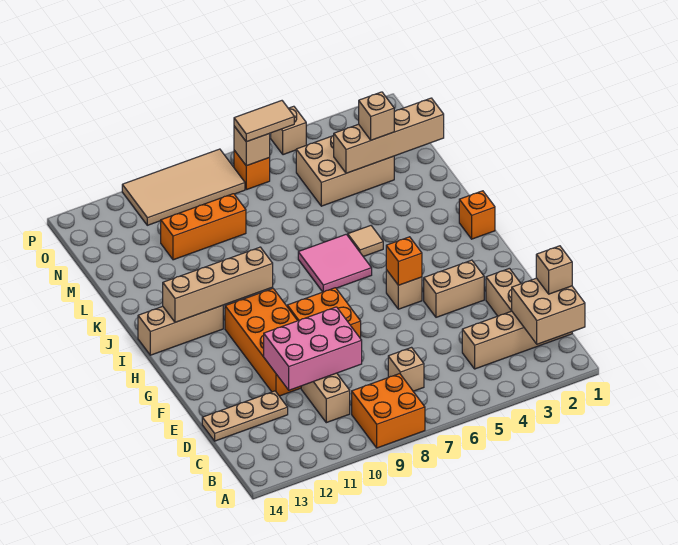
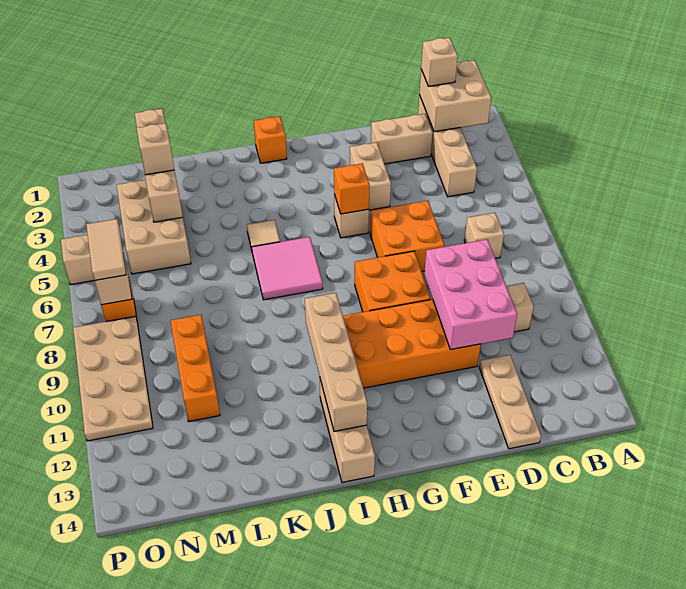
orange brick A8:B9 level 1 -> orange brick E6:F7 level 1
tan tile O8:P11 level 1 -> tan plate O8:P11 level 1

